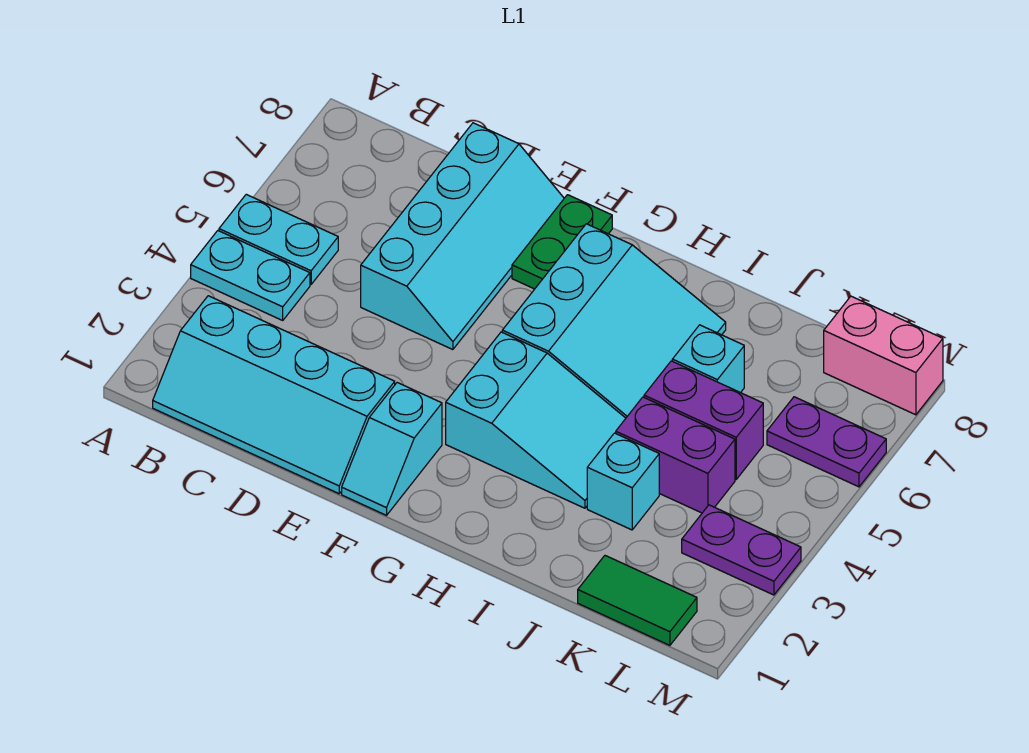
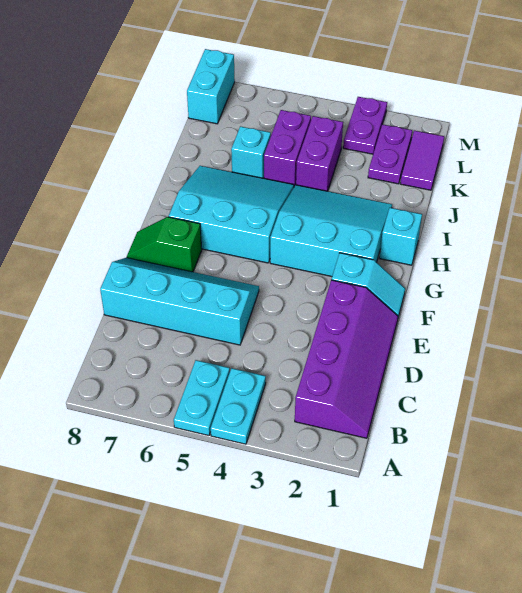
cyan slope B1:E2 level 1 top 2 -> purple slope B1:E2 level 1 top 2
green plate F7:F8 level 1 -> green slope F7:F8 level 1 top 7
cyan slope G3:I4 level 1 top G -> cyan slope G2:I4 level 1 top G
cyan brick J3 level 1 -> cyan brick H1 level 1
green tile K1:L1 level 1 -> purple tile K1:L1 level 1
purple plate L6:M6 level 1 -> purple plate K2:L2 level 1
pink brick L8:M8 level 1 -> cyan brick L8:M8 level 1

